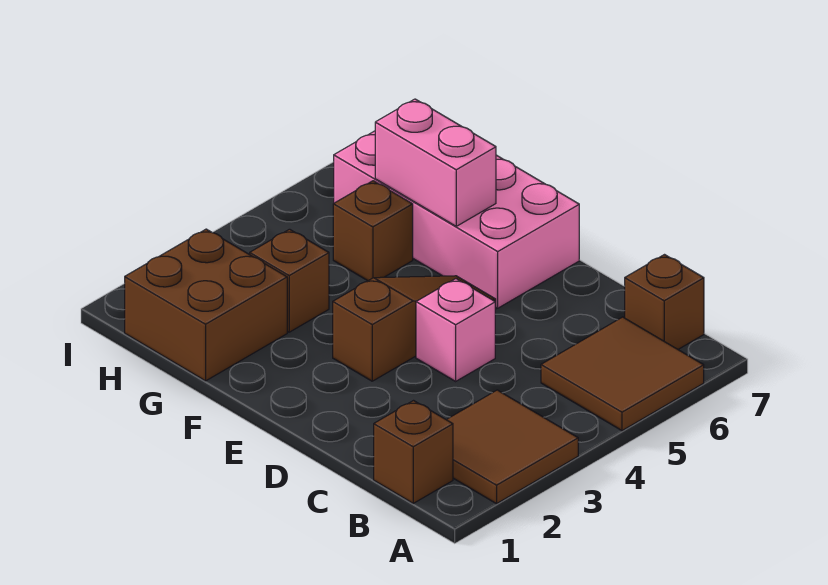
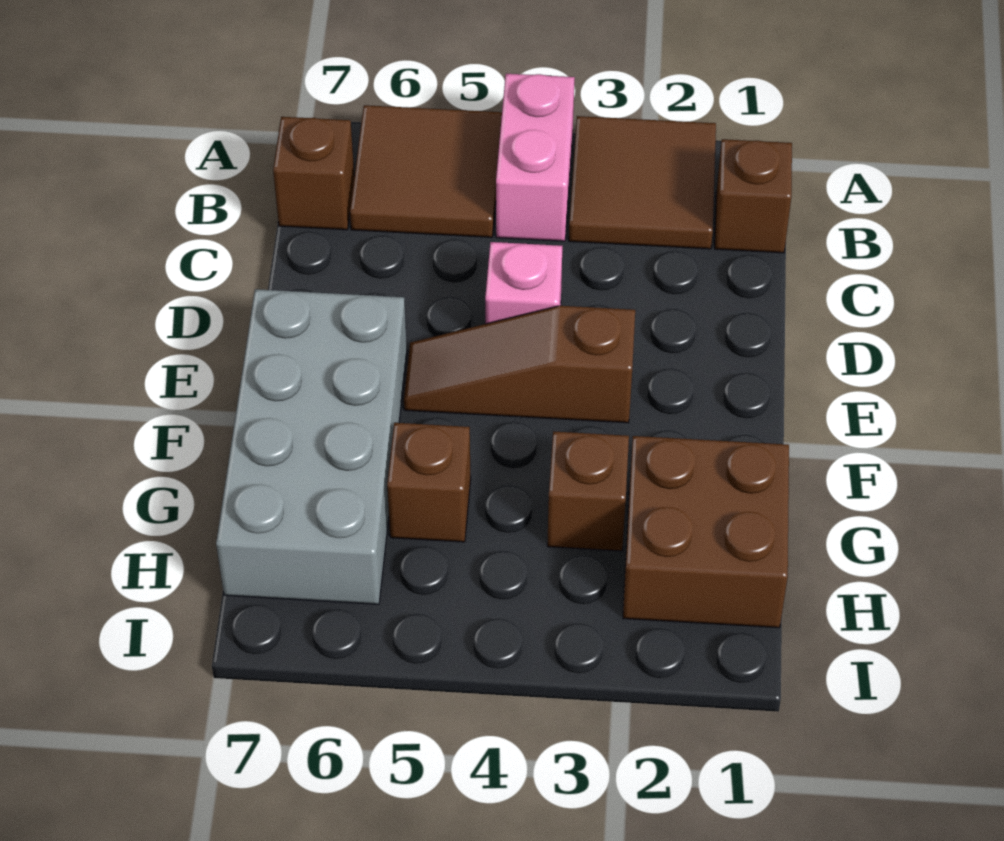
pink brick E6:H7 level 1 -> grey brick E6:H7 level 1
pink brick F6:G6 level 2 -> pink brick A4:B4 level 1

